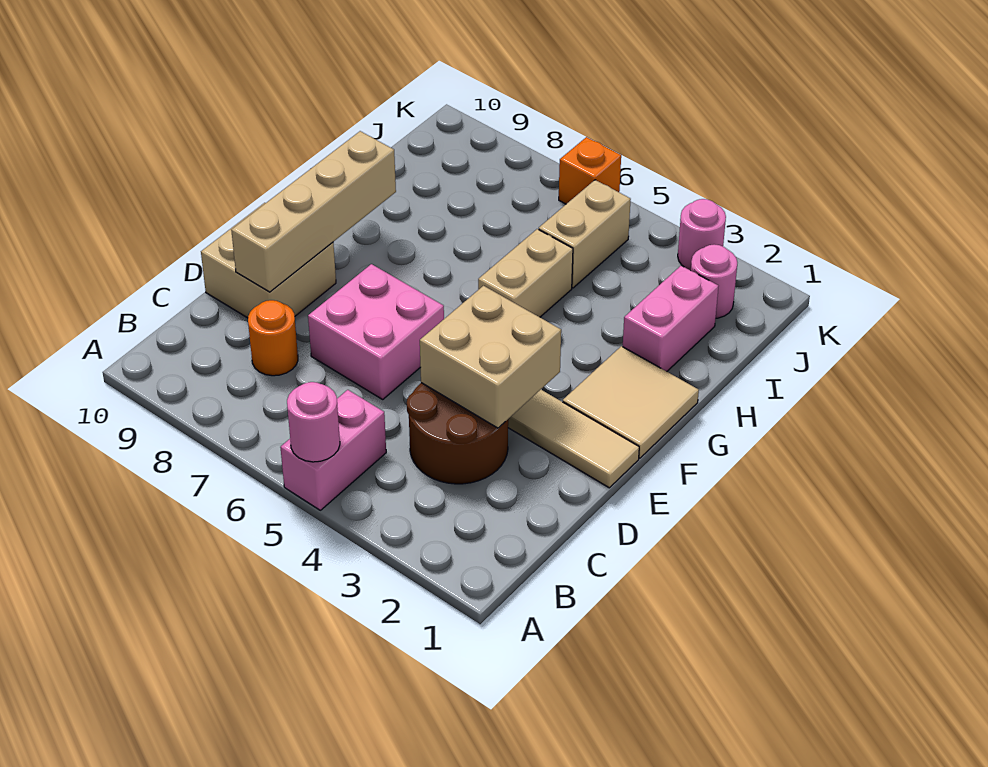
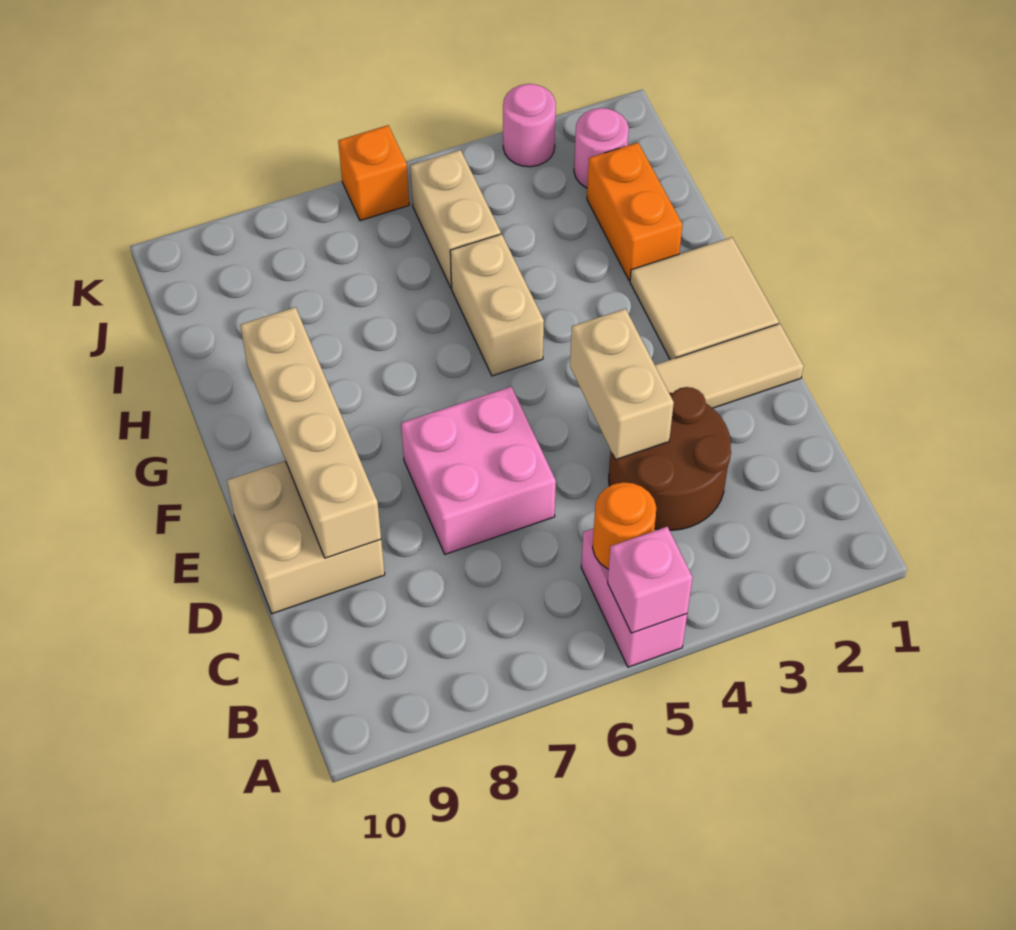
pink round brick A5 level 2 -> pink brick A5 level 2
orange round brick C8 level 1 -> orange round brick B5 level 2
tan brick D3:E4 level 2 -> tan brick D4:E4 level 2
pink brick H2:I2 level 1 -> orange brick H2:I2 level 1

